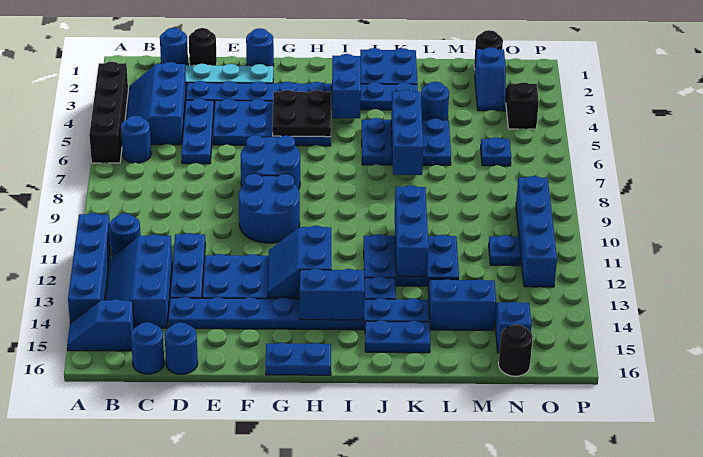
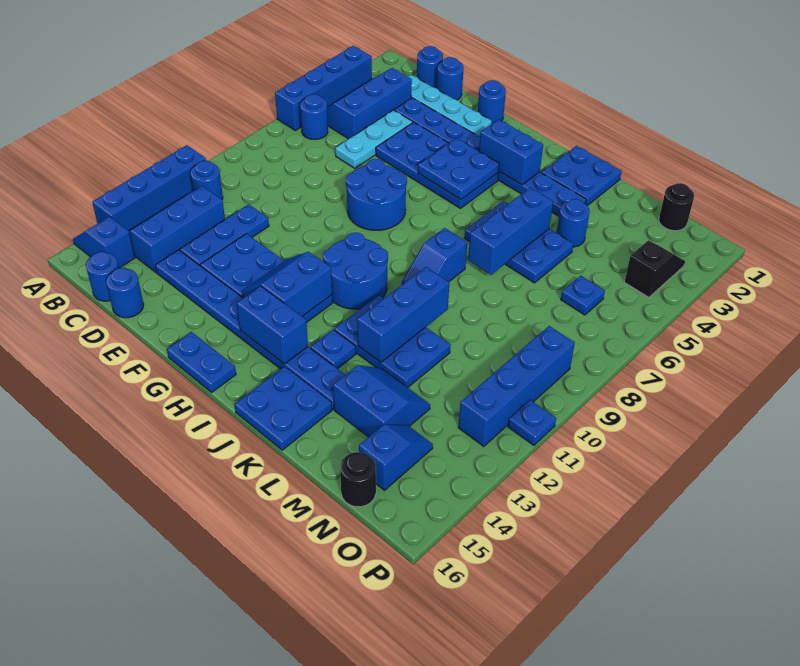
black brick A3:A6 level 1 -> blue brick A3:A6 level 1
black round brick D1 level 1 -> blue round brick D1 level 1
blue plate D4:D6 level 1 -> cyan plate D4:D6 level 1
blue round brick F9:G10 level 1 -> blue round brick H10:I11 level 1
black plate G4:H5 level 2 -> blue plate G4:H5 level 2
blue brick I3:I4 level 2 -> blue brick H3:I3 level 2
blue plate J15:K15 level 1 -> blue plate J15:K16 level 1
blue slope N2:N3 level 1 top 2 -> blue slope J8:J9 level 1 top 8
blue plate N11 level 1 -> blue plate P11 level 1

